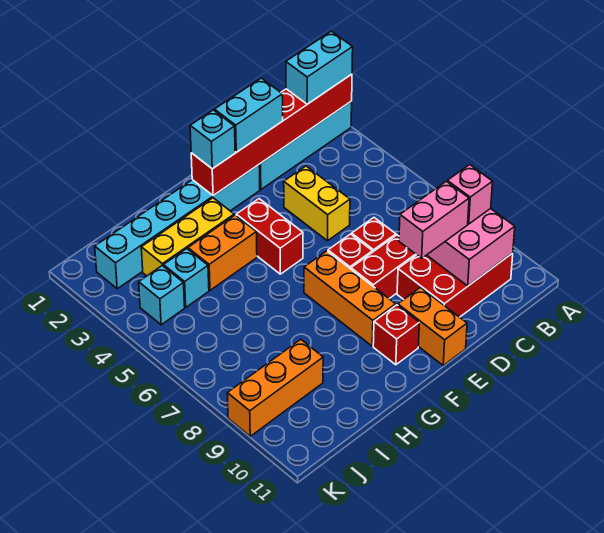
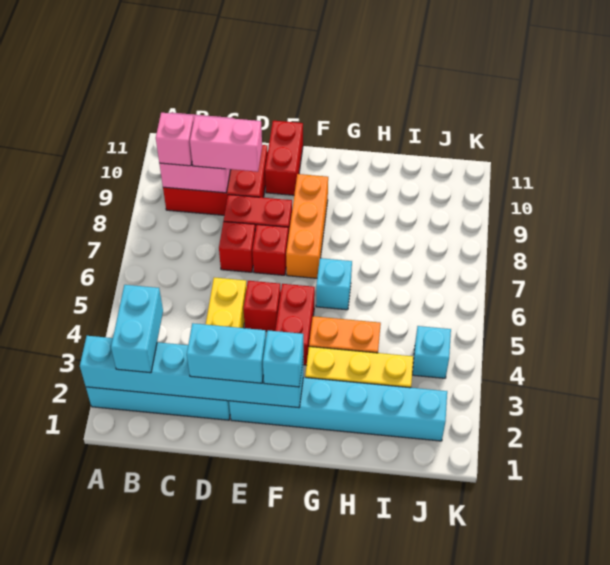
red brick A2:F2 level 2 -> cyan brick A2:F2 level 2
cyan brick A2:B2 level 3 -> cyan brick B2:B3 level 3
orange brick E10:E11 level 1 -> red brick E10:E11 level 1
red brick F10 level 1 -> red brick E5 level 1
cyan brick I4 level 1 -> cyan brick G6 level 1
orange brick I9:K9 level 1 -> none

